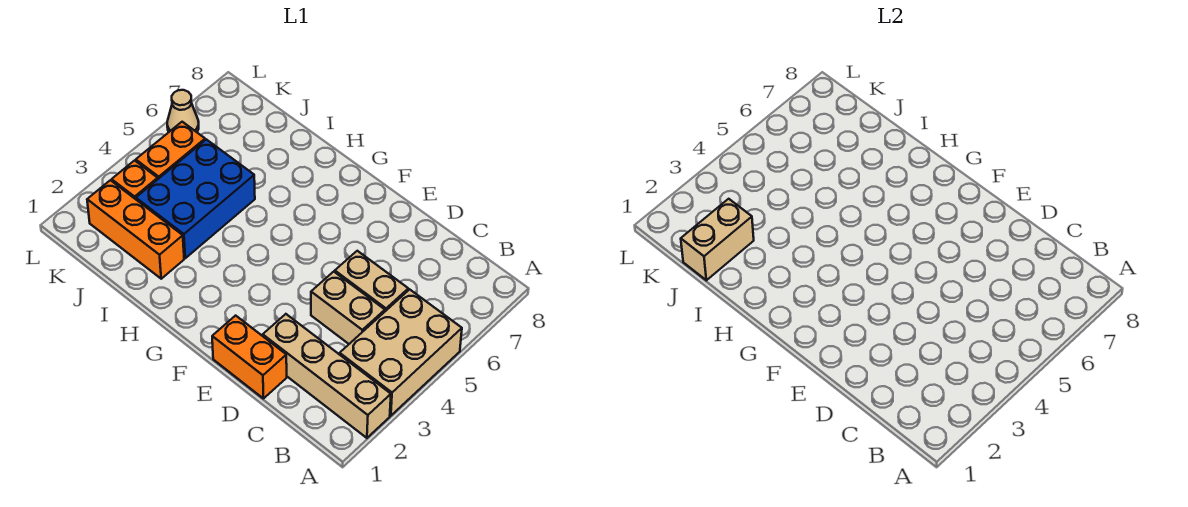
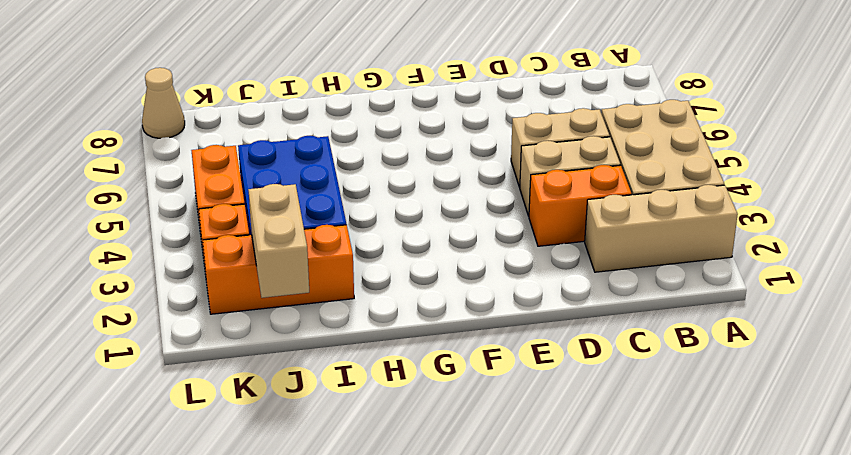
tan brick A2:D2 level 1 -> tan brick A2:C2 level 1
orange brick D1:E1 level 1 -> orange brick C3:D3 level 1
tan cone L6 level 1 -> tan cone L8 level 1

